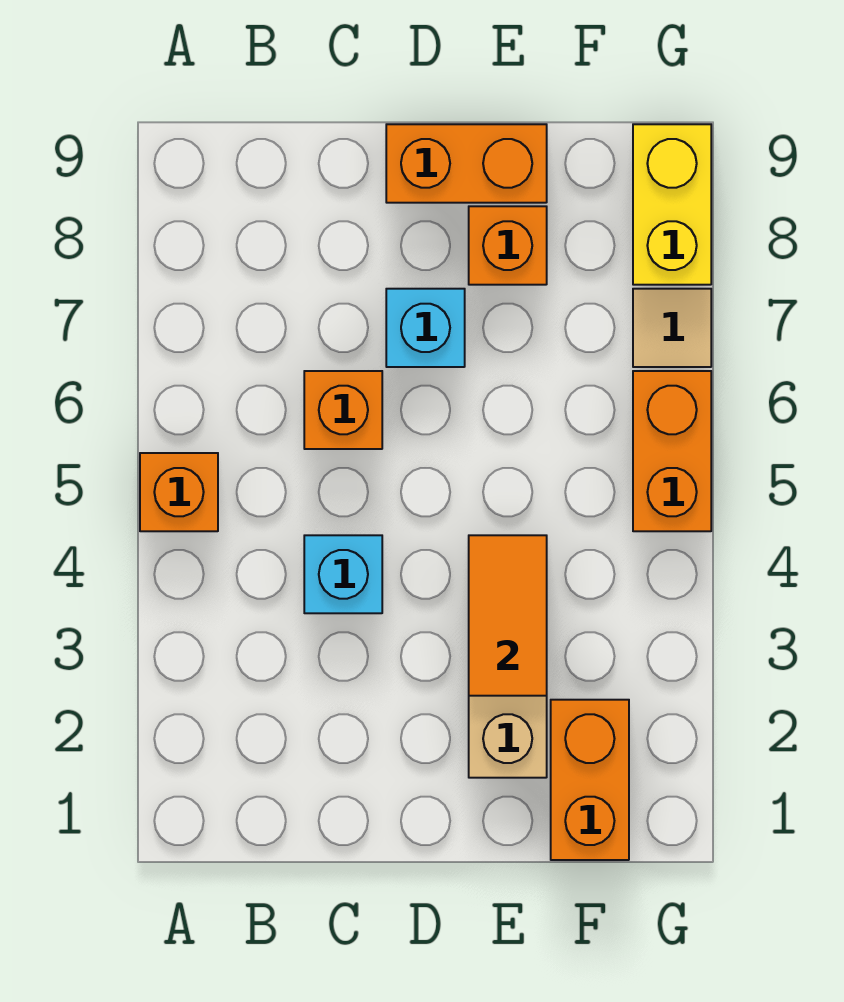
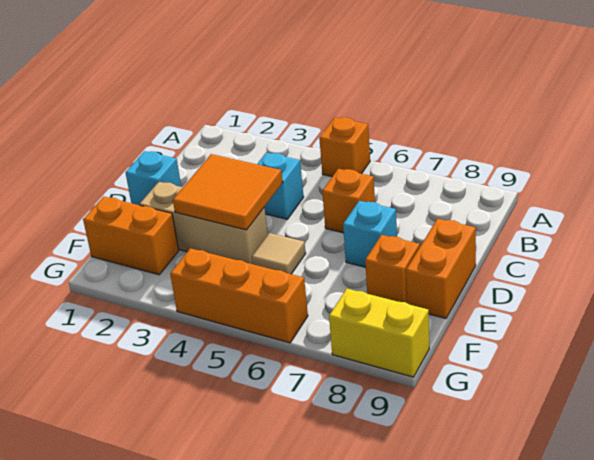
none -> cyan brick D1 level 1
orange tile E3:E4 level 2 -> orange tile D3:E4 level 2
orange brick G5:G6 level 1 -> orange brick G4:G6 level 1
tan tile G7 level 1 -> tan tile E5 level 1

